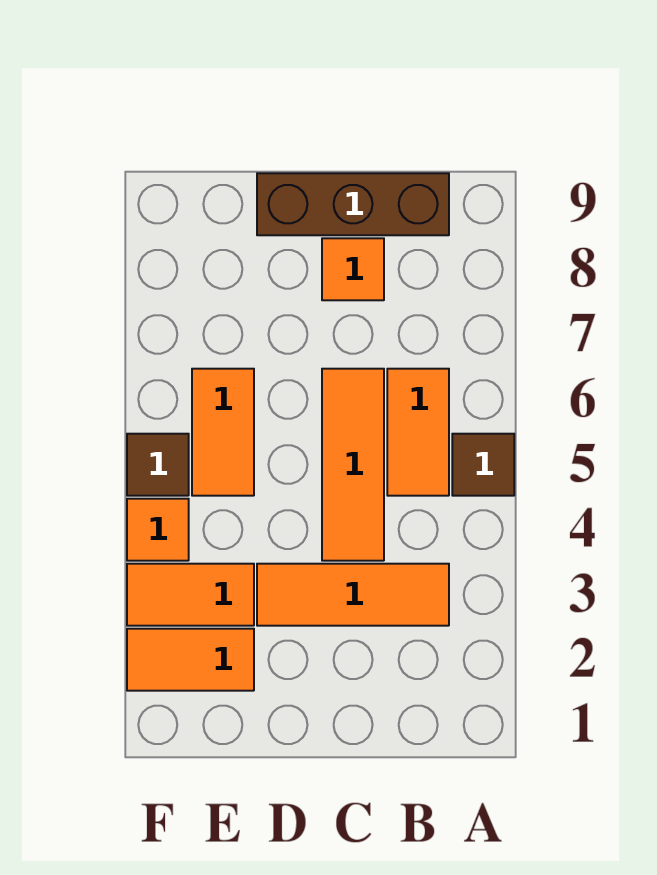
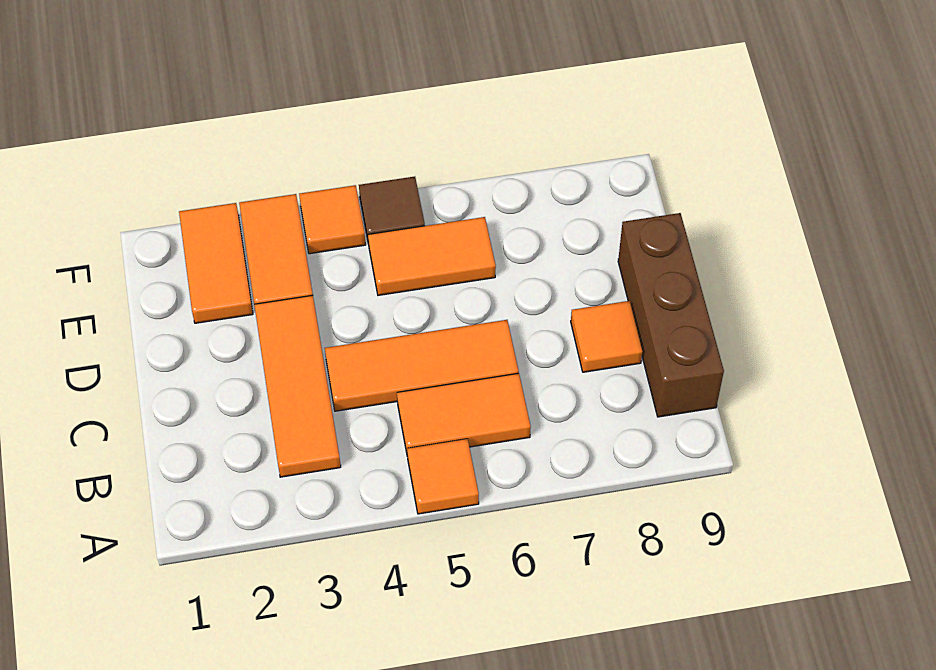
brown tile A5 level 1 -> orange tile A5 level 1

